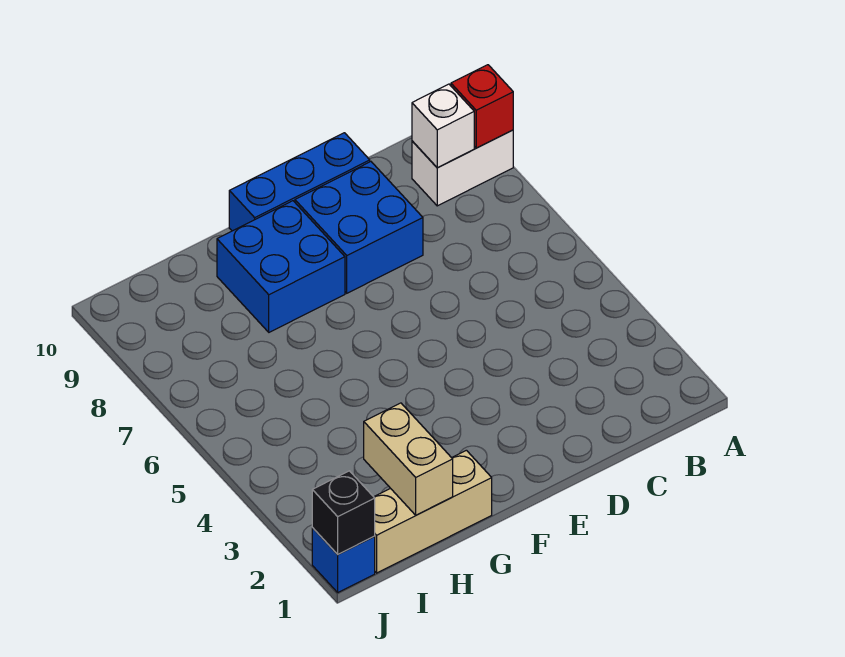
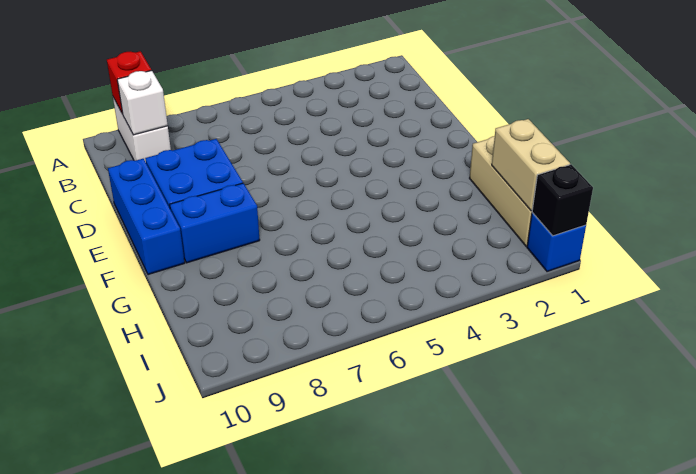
blue brick F8:G9 level 1 -> blue brick F8:F9 level 1
tan brick H1:H2 level 2 -> tan brick H1:I1 level 2

